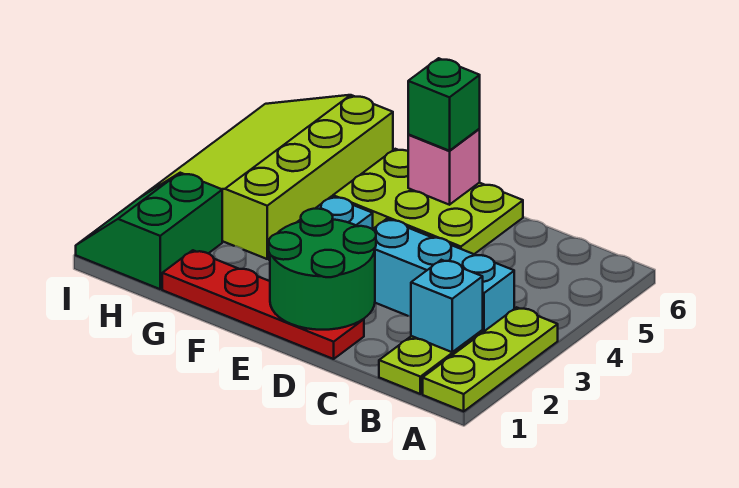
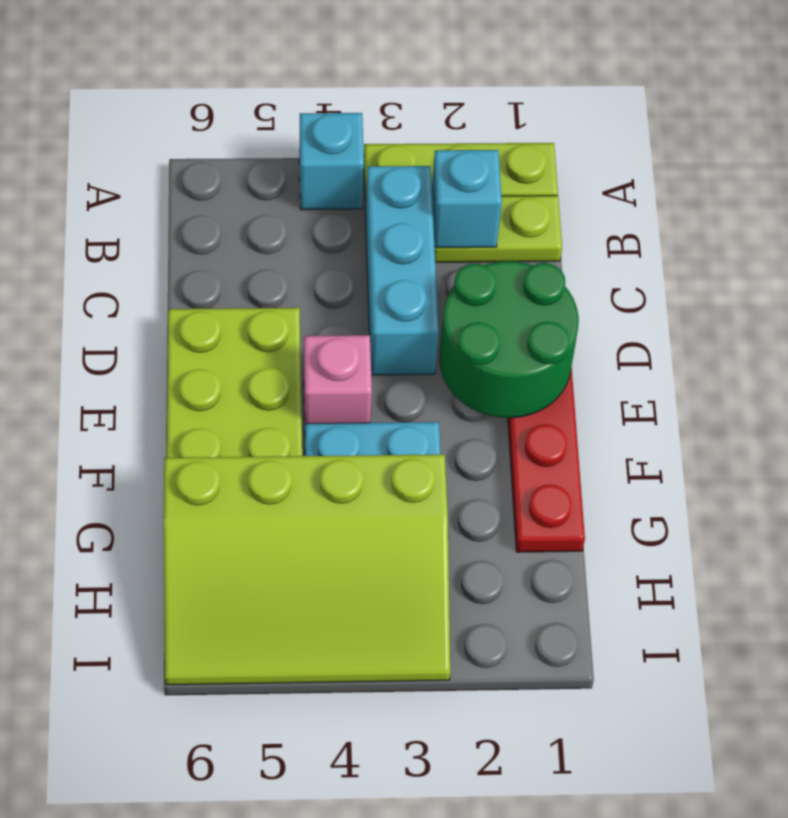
none -> cyan brick A4 level 1
pink brick E6 level 2 -> pink brick E4 level 1
green brick E6 level 3 -> none
green slope H1:I2 level 1 top H -> none

